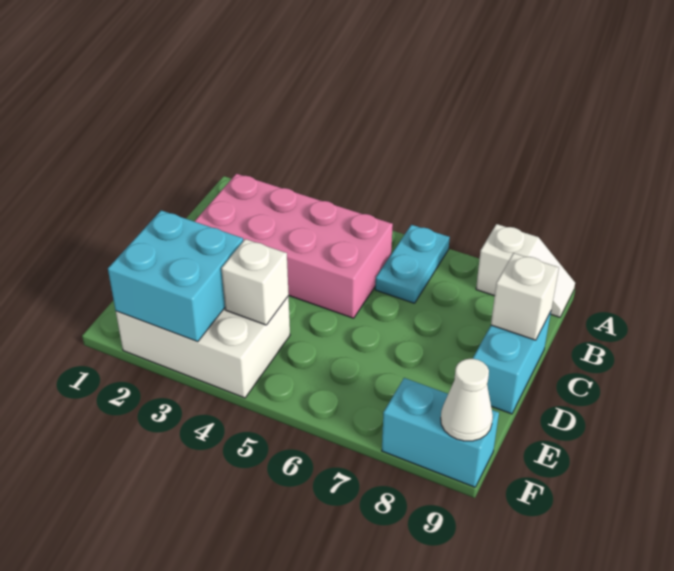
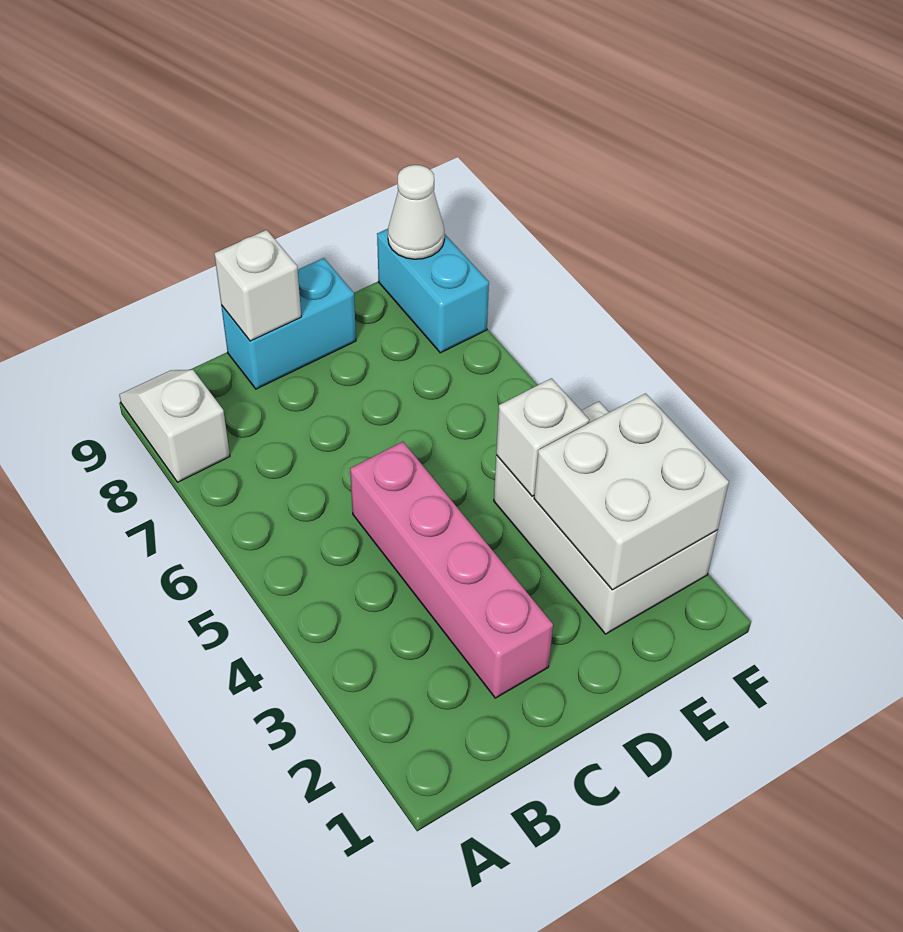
cyan plate A6:B6 level 1 -> none
pink brick B2:C5 level 1 -> pink brick C2:C5 level 1
cyan brick E2:F3 level 2 -> white brick E2:F3 level 2

